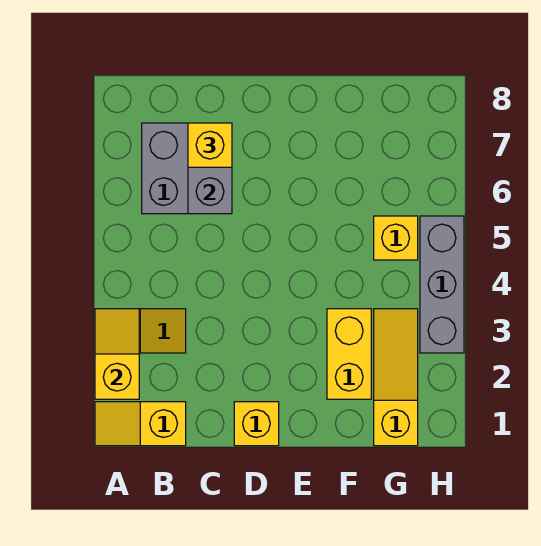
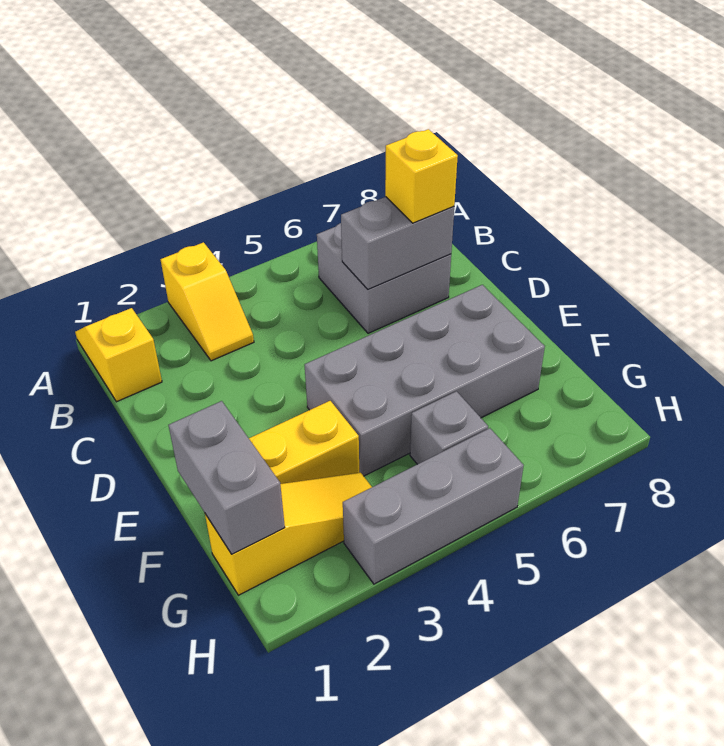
yellow slope A2:A3 level 2 top 2 -> none
yellow brick D1 level 1 -> none
none -> grey brick E4:F7 level 1
none -> grey brick F1:G1 level 2
yellow brick G5 level 1 -> grey brick G5 level 1

